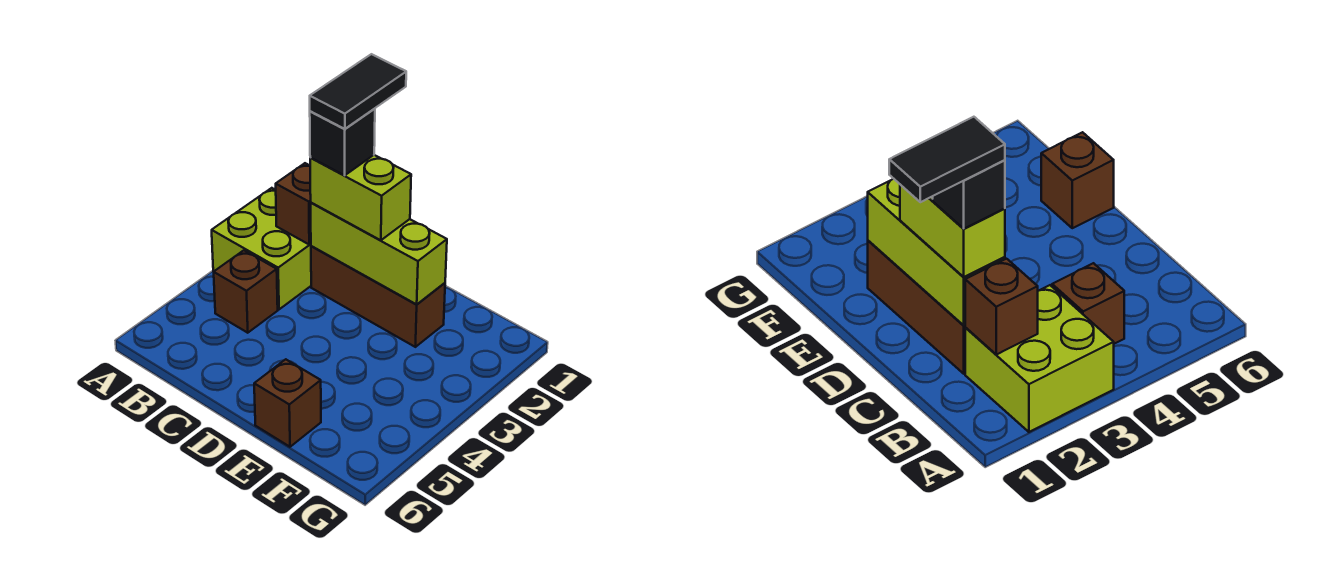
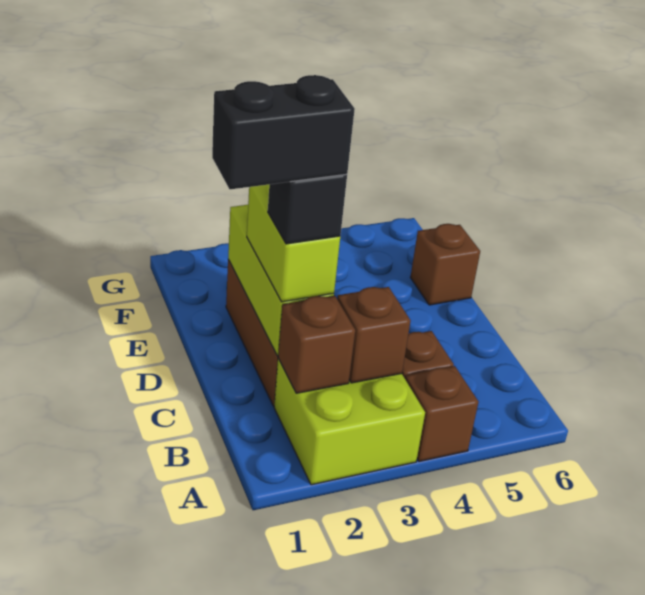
none -> brown brick A4 level 1
none -> brown brick B3 level 2
black tile C1:C2 level 5 -> black brick C1:C2 level 5

